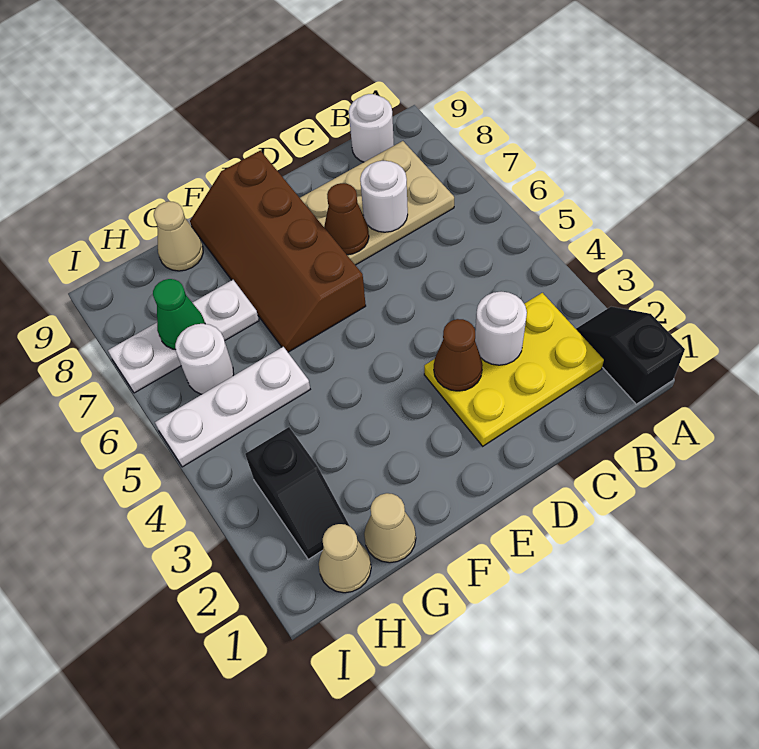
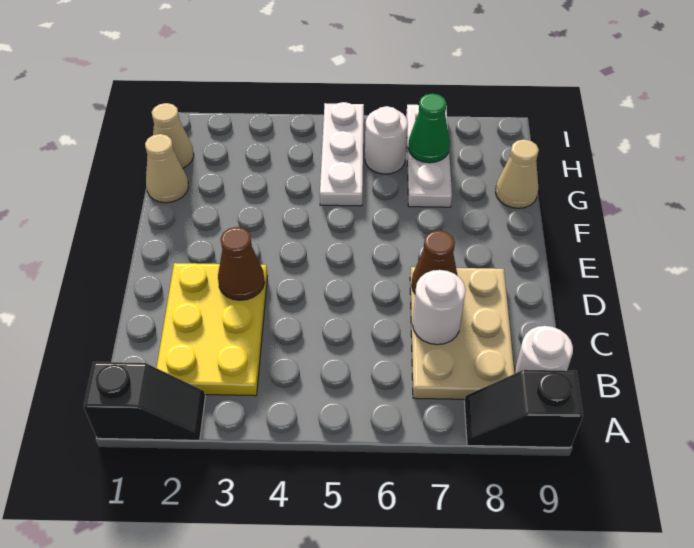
white round brick C3 level 2 -> none
brown slope E6:F9 level 1 top E -> none
black slope H2:H3 level 1 top 3 -> black slope A8:A9 level 1 top 9

